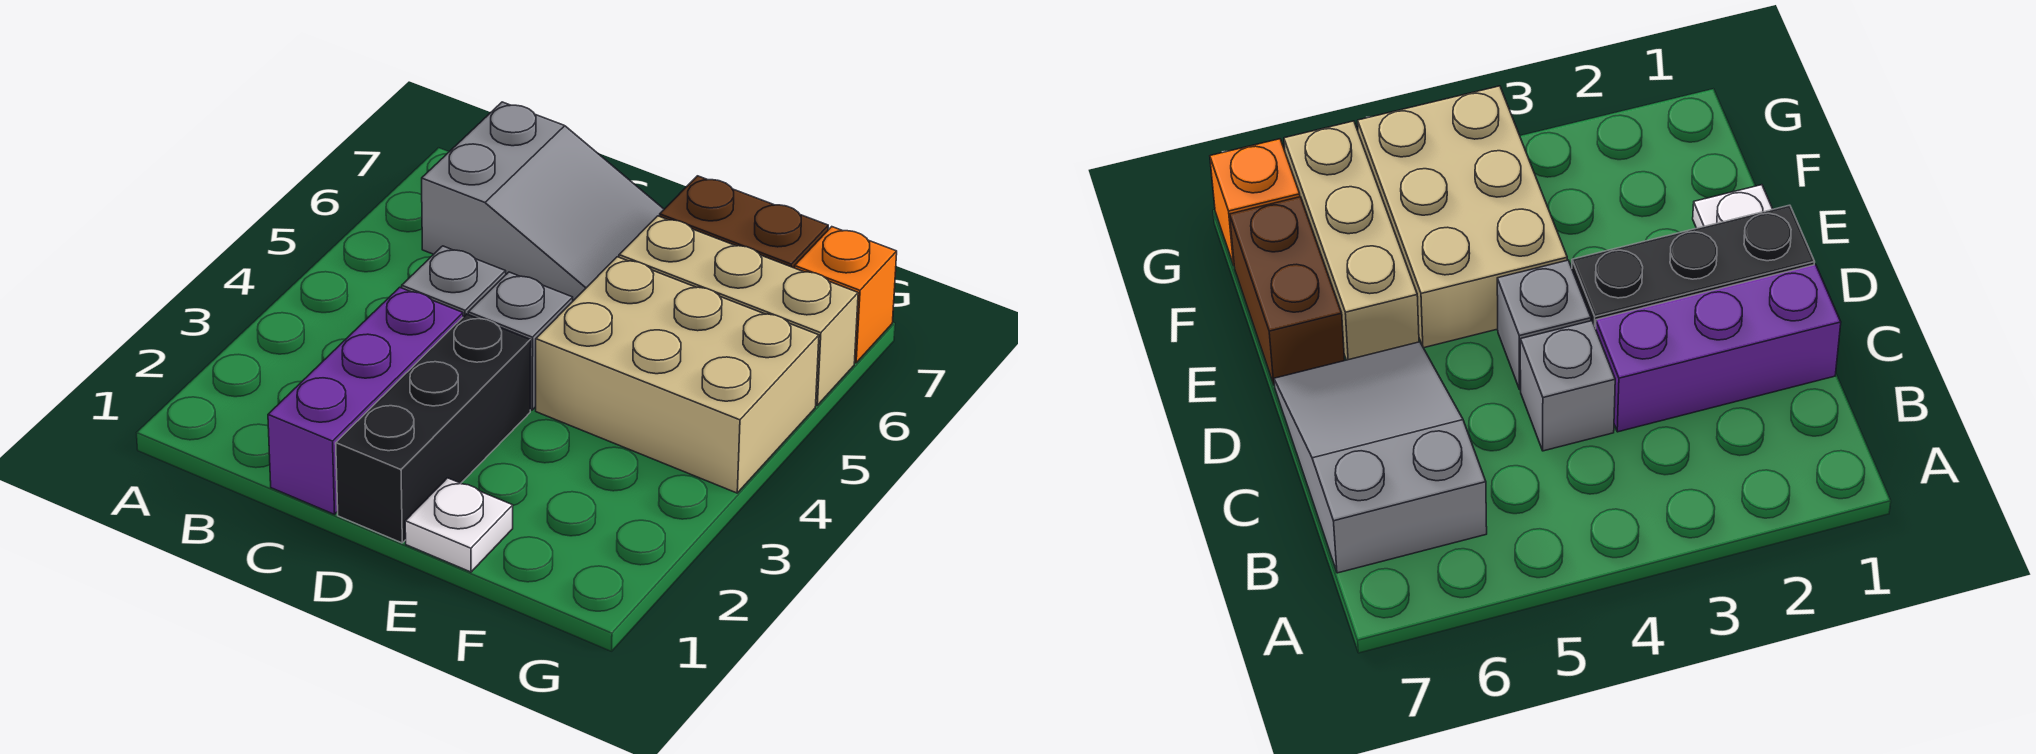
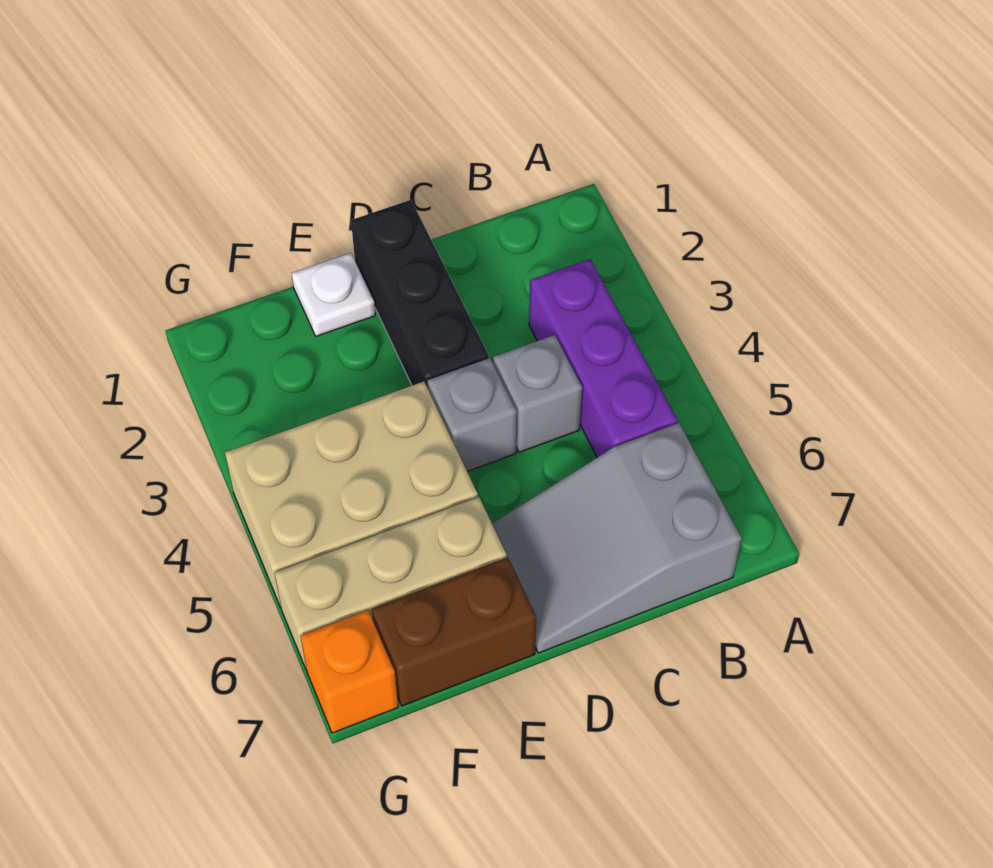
purple brick C1:C3 level 1 -> purple brick B3:B5 level 1

